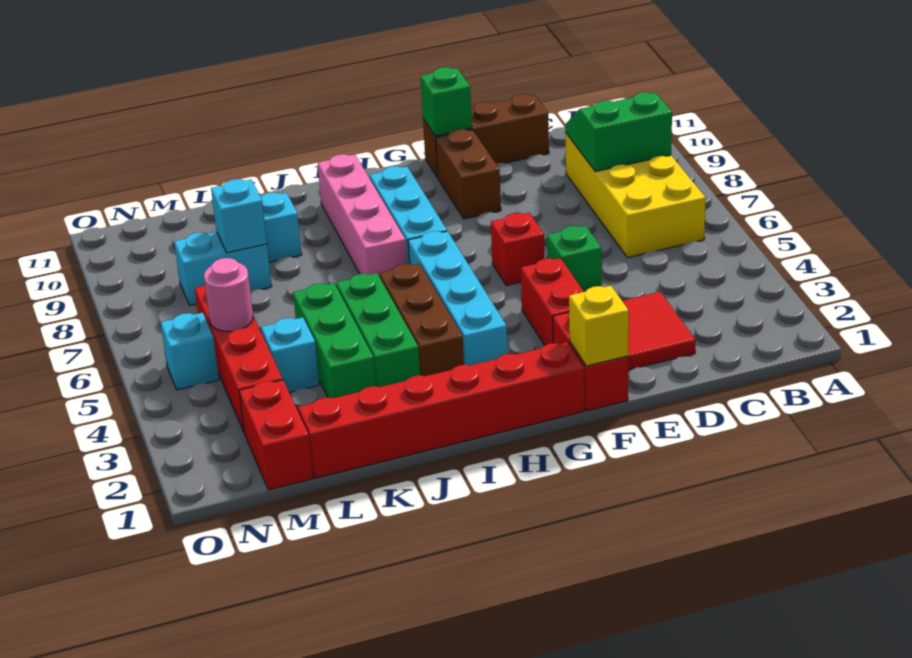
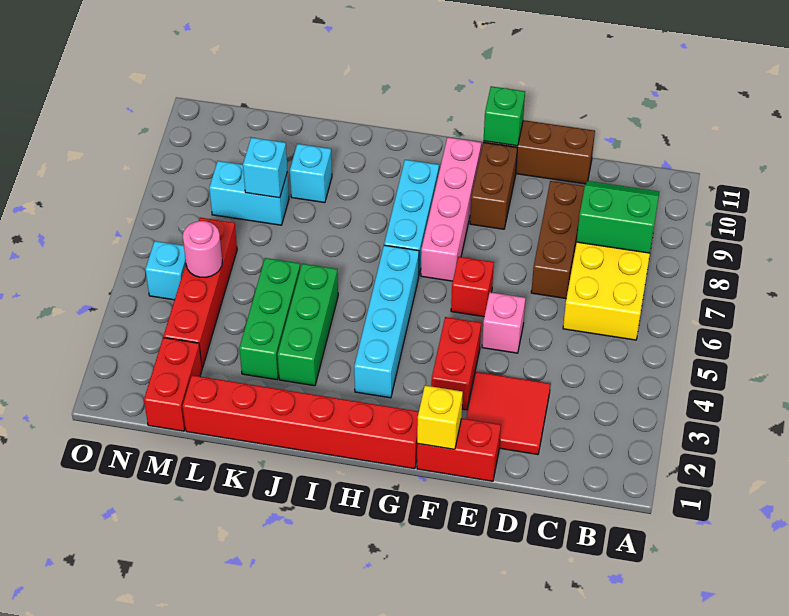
green brick E5 level 1 -> pink brick E5 level 1
red brick F1:F2 level 1 -> red brick E1:F1 level 1
brown brick I3:I5 level 1 -> brown brick D7:D9 level 1
pink brick I7:I10 level 1 -> pink brick G7:G10 level 1
cyan brick L4 level 1 -> none

